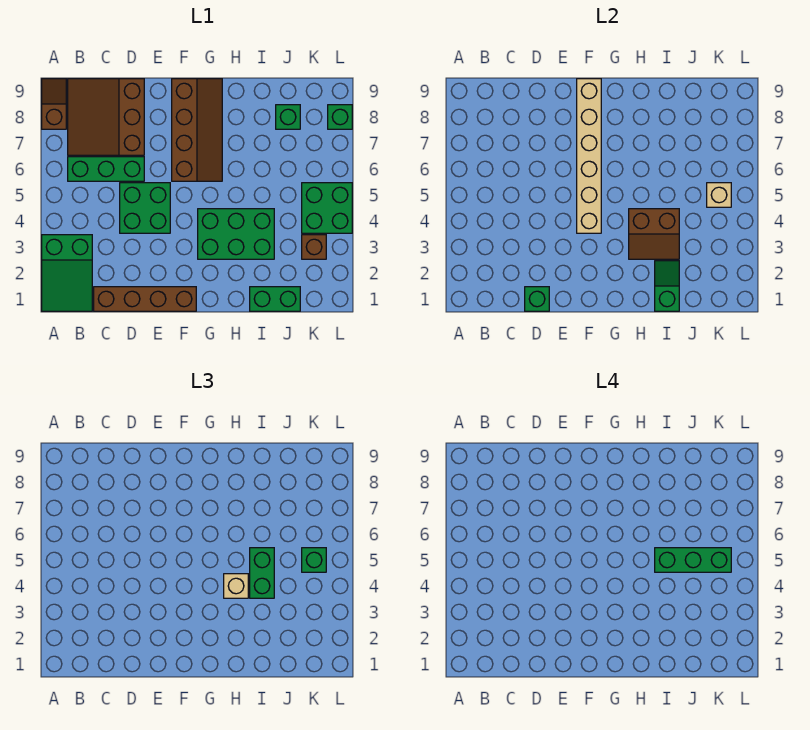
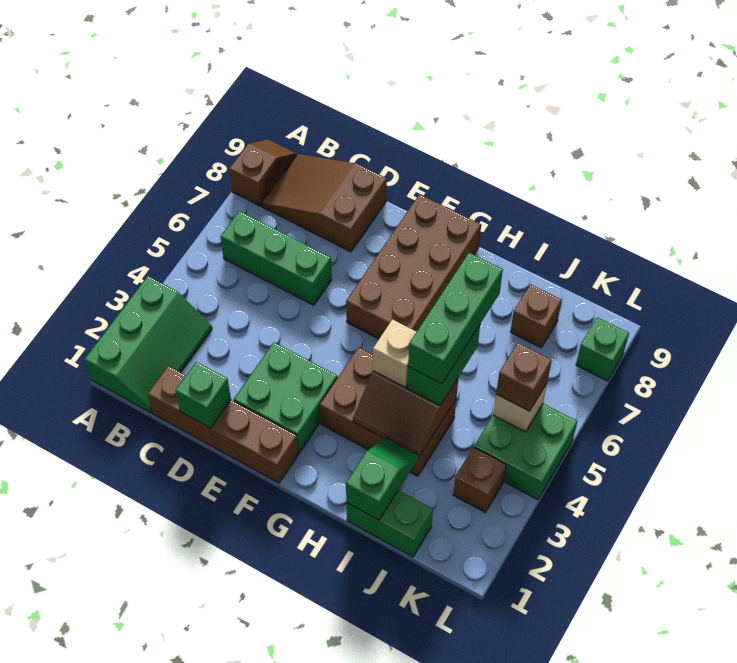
green slope A1:B3 level 1 top 3 -> green slope A1:B3 level 1 top A
brown slope B7:D9 level 1 top D -> brown slope B8:D9 level 1 top D
green brick D4:E5 level 1 -> green brick E2:F3 level 1
tan brick F4:F9 level 2 -> none
brown slope F6:G9 level 1 top F -> brown brick F6:G9 level 1
green brick G3:I4 level 1 -> brown brick G3:I4 level 1
green brick I5:K5 level 4 -> green brick I4:I6 level 4
green brick J8 level 1 -> brown brick J8 level 1
green brick K5 level 3 -> brown brick K5 level 3

